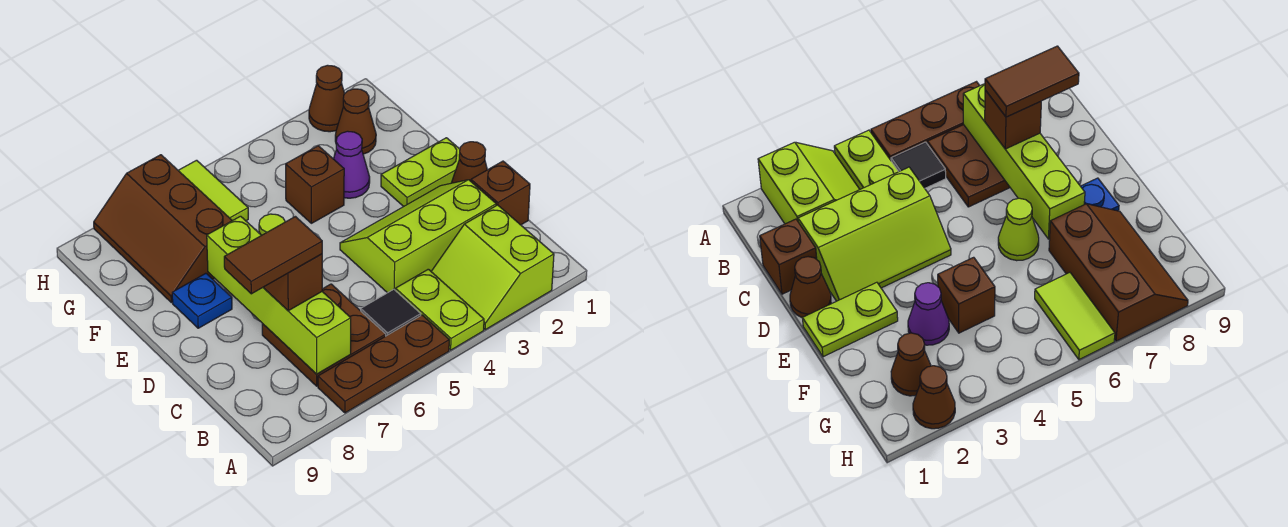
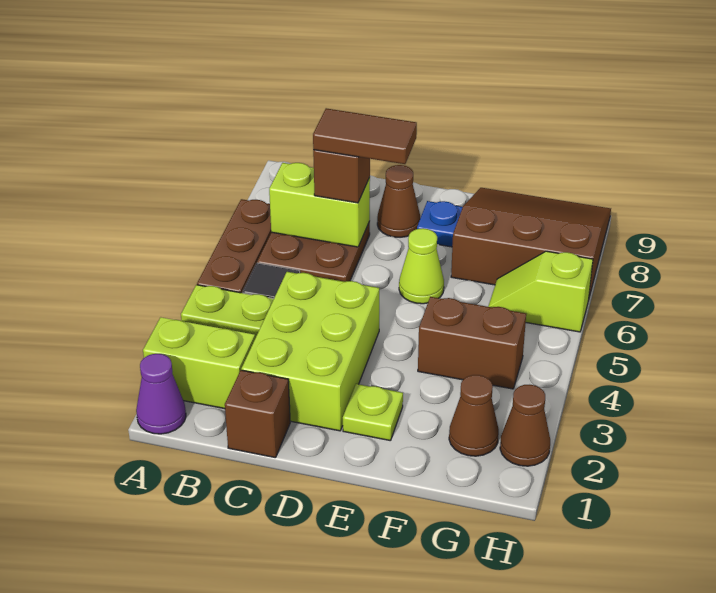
lime brick B7:E7 level 2 -> lime brick B7:C7 level 2
lime slope C2:D4 level 1 top C -> lime brick C2:D4 level 1
brown tile C7:C8 level 4 -> brown tile C7:D7 level 4
brown cone D1 level 1 -> brown cone D8 level 1
lime plate E1:E2 level 1 -> lime plate E2 level 1
purple cone F3 level 1 -> purple cone A1 level 1
brown brick F4 level 1 -> brown brick F4:G4 level 1
brown slope F7:H8 level 1 top 7 -> brown slope F7:H9 level 1 top 7
lime tile G6:H6 level 1 -> lime slope G6:H6 level 1 top H

